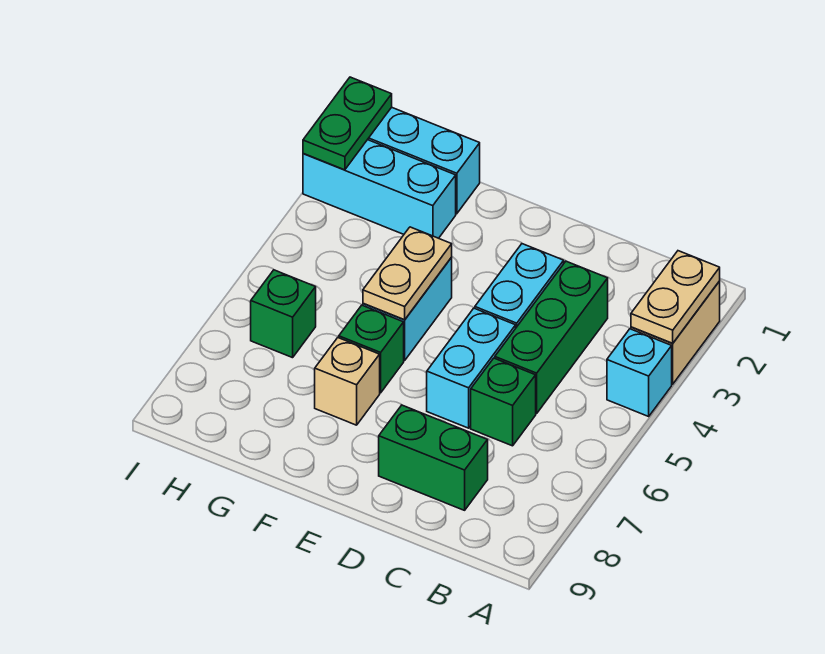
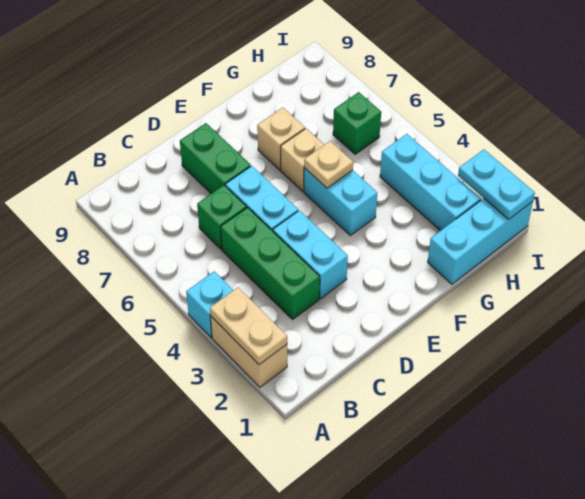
green brick C8:D8 level 1 -> green brick D7:D8 level 1
tan plate F4:F5 level 2 -> tan plate F5 level 2
green brick F6 level 1 -> tan brick F6 level 1
cyan brick G2:I2 level 1 -> cyan brick H2:H4 level 1
green plate I1:I2 level 2 -> cyan plate I1:I2 level 2

